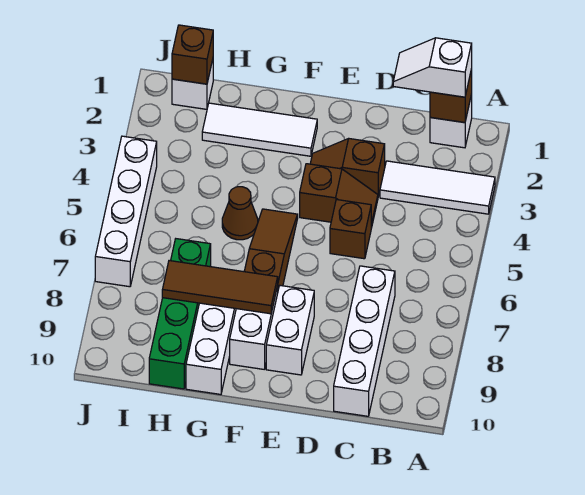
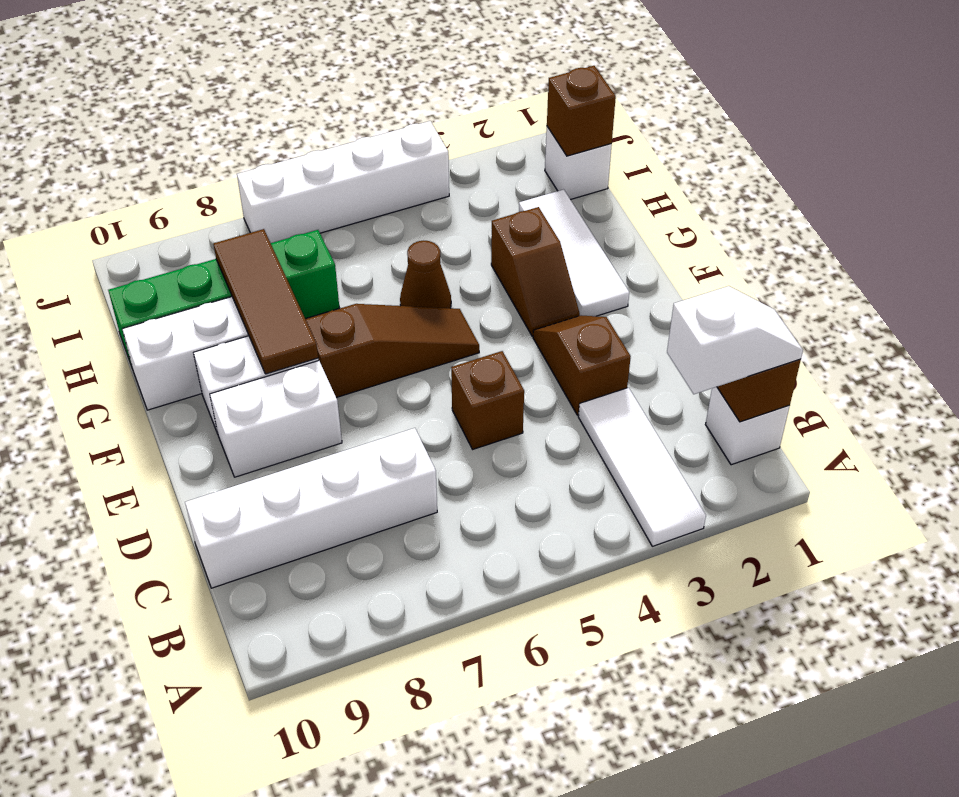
white slope B1:C1 level 3 top B -> white slope B1:B2 level 3 top 2
brown slope D4:E4 level 1 top E -> brown slope F3:G3 level 1 top G

